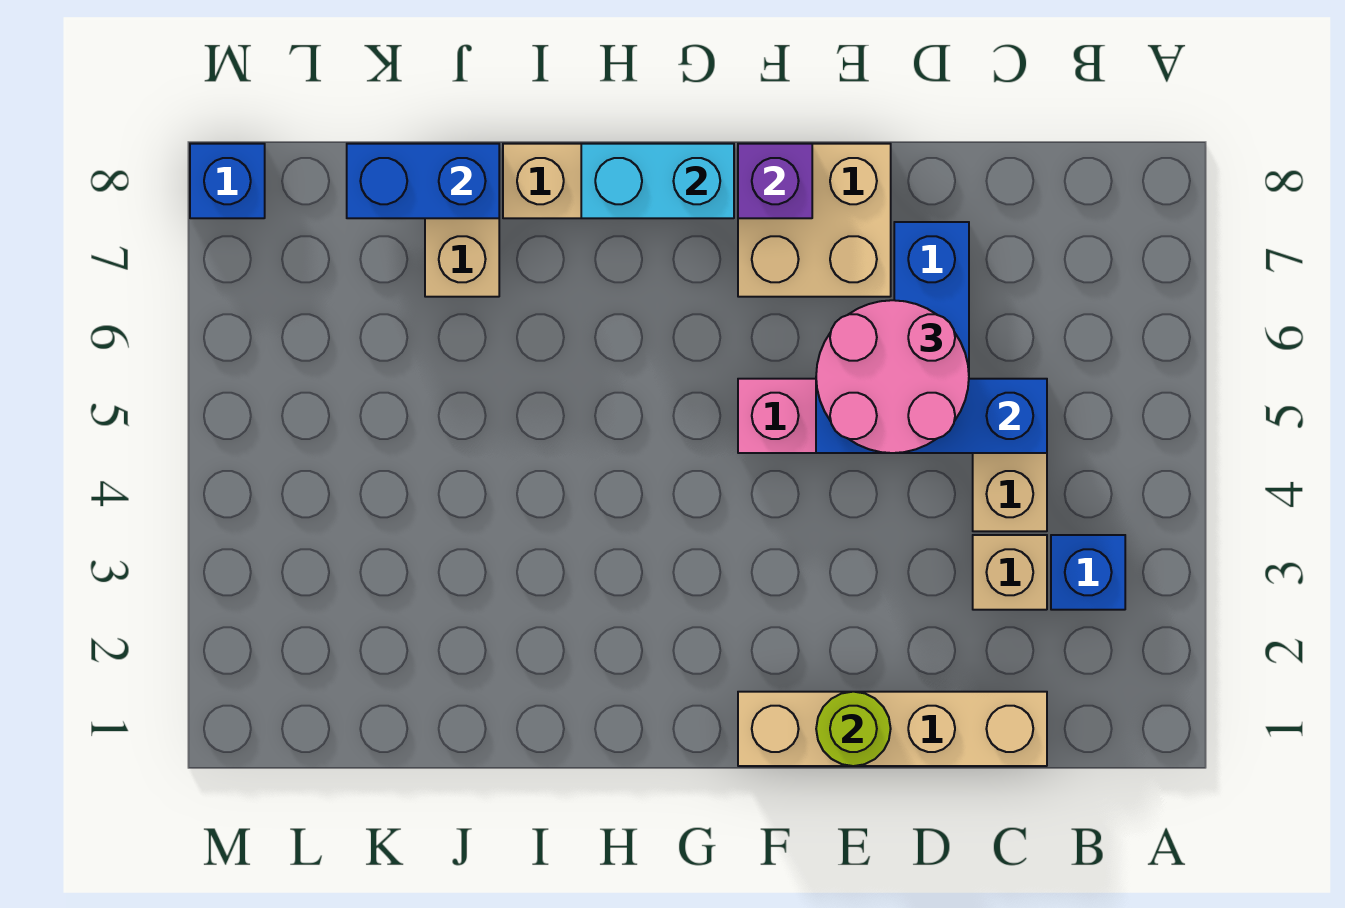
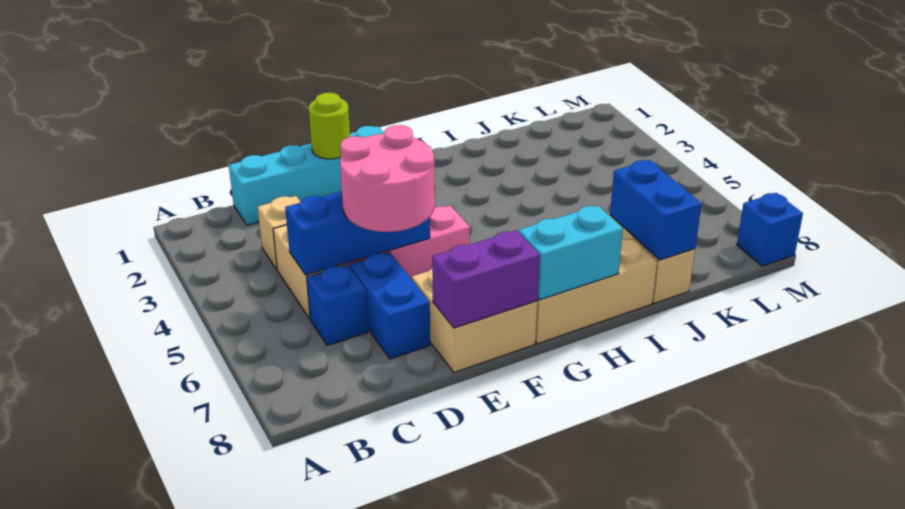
blue brick B3 level 1 -> blue brick C6 level 1
tan brick C1:F1 level 1 -> cyan brick C1:F1 level 1
purple brick F8 level 2 -> purple brick E8:F8 level 2
blue brick J8:K8 level 2 -> blue brick J7:J8 level 2

